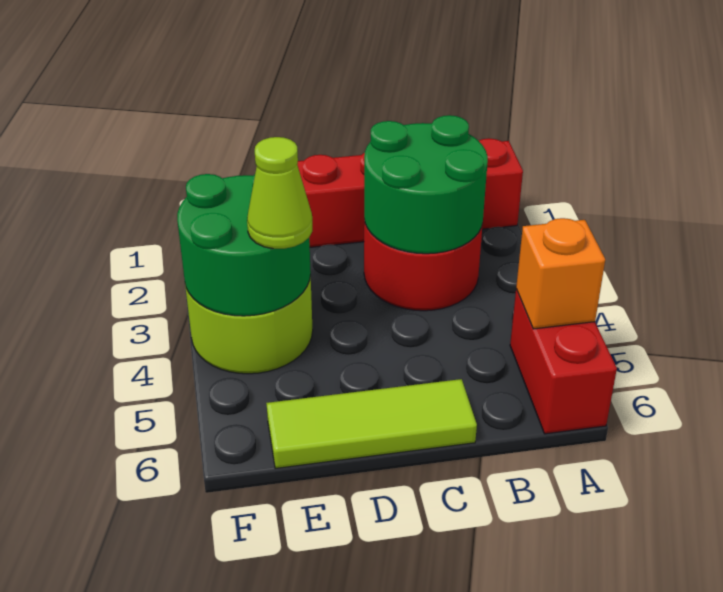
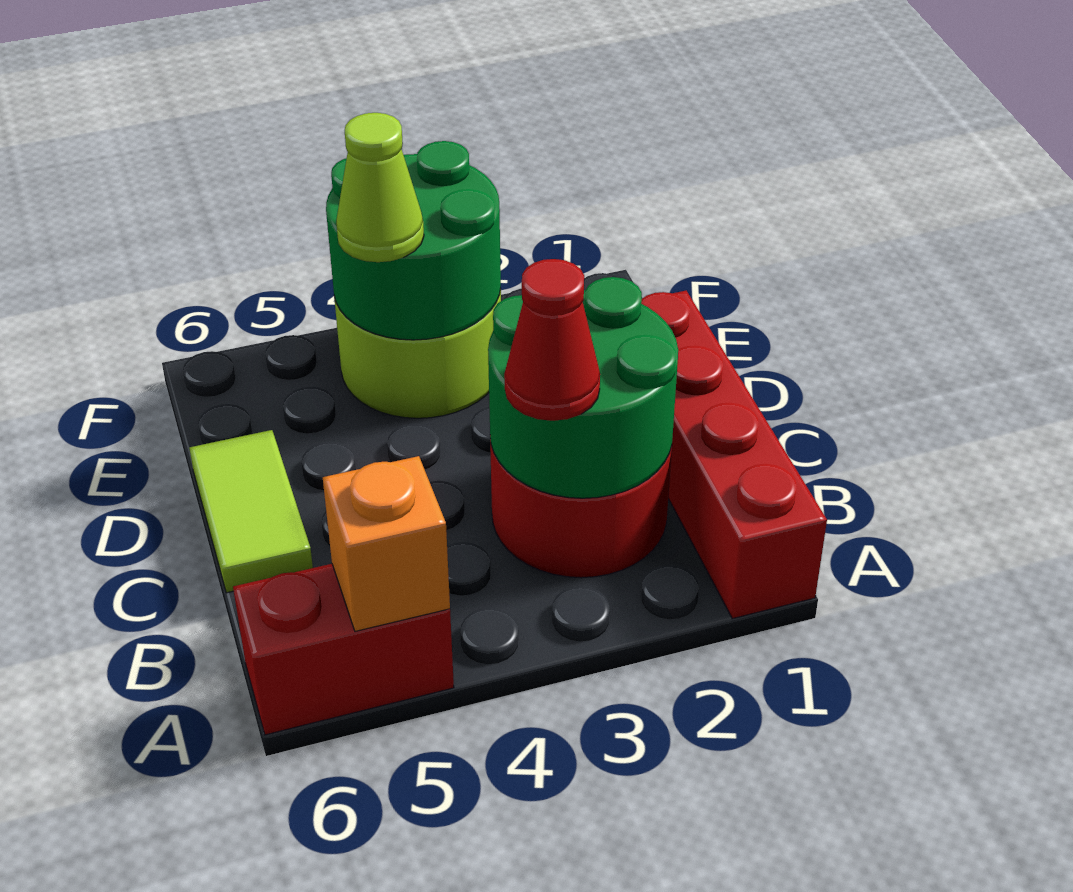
none -> red cone B3 level 3
lime tile C6:E6 level 1 -> lime tile C6:D6 level 1

